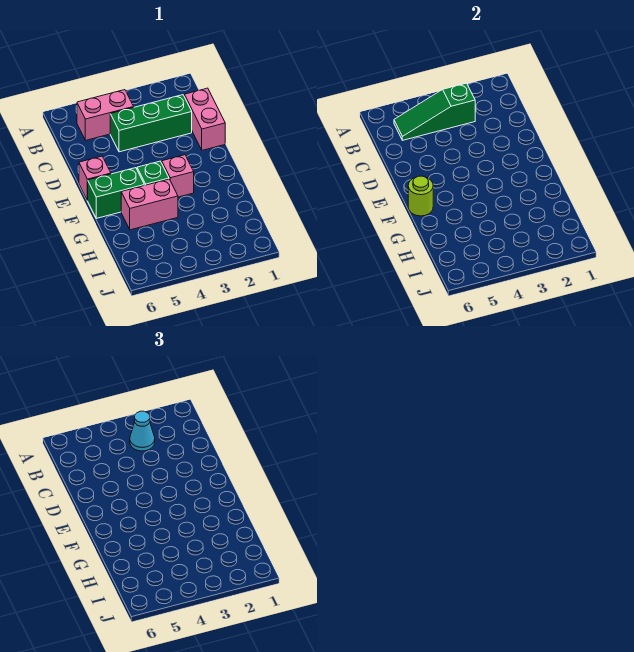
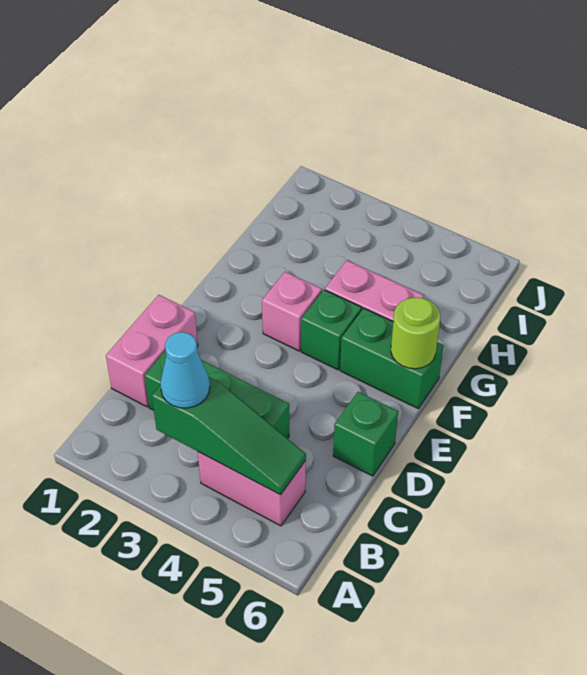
none -> green brick D6 level 1
pink brick E6 level 1 -> none

